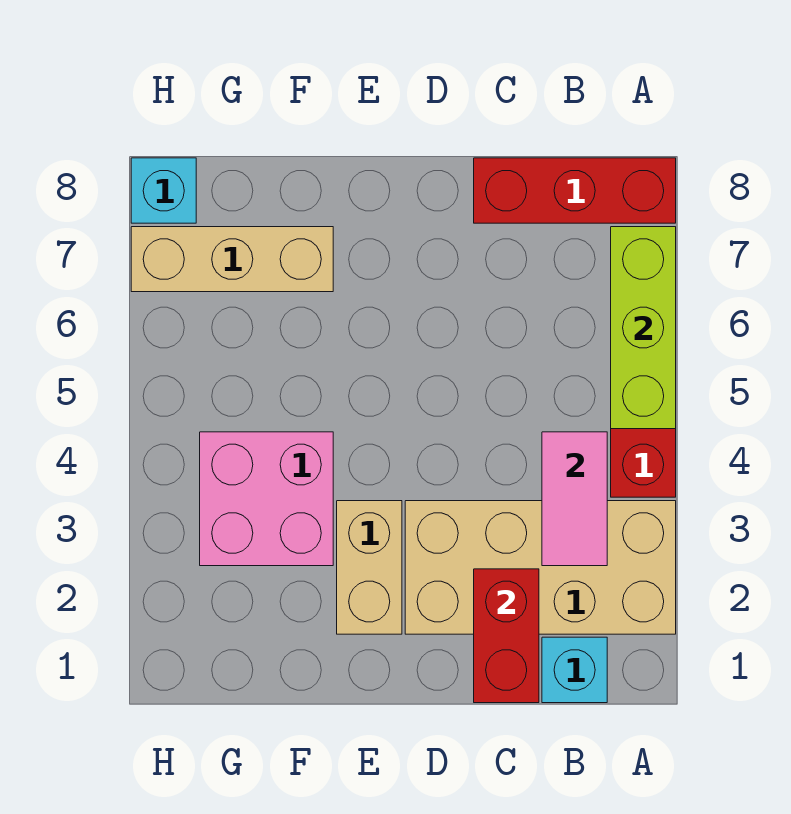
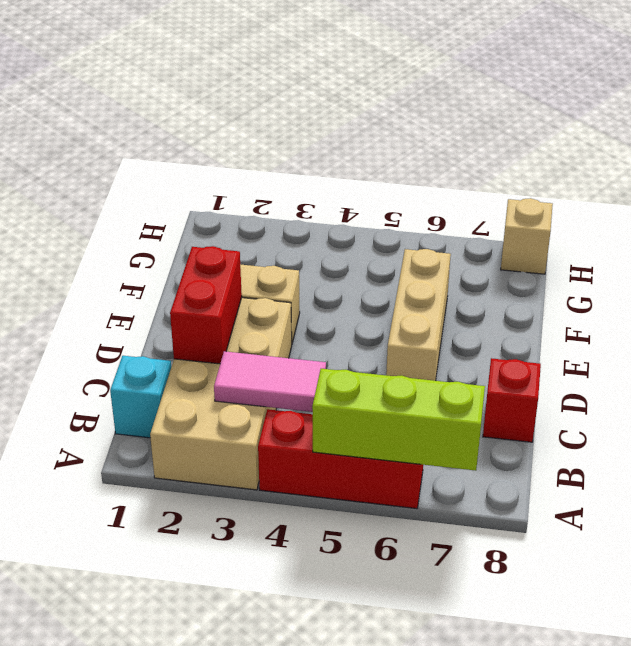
red brick A8:C8 level 1 -> red brick C8 level 1
red brick C1:C2 level 2 -> red brick C2:D2 level 2
pink brick F3:G4 level 1 -> none
tan brick F7:H7 level 1 -> tan brick D6:F6 level 1
cyan brick H8 level 1 -> tan brick H8 level 1

